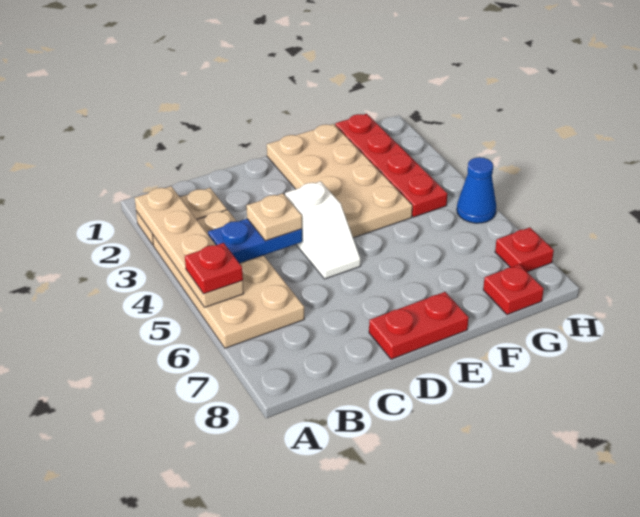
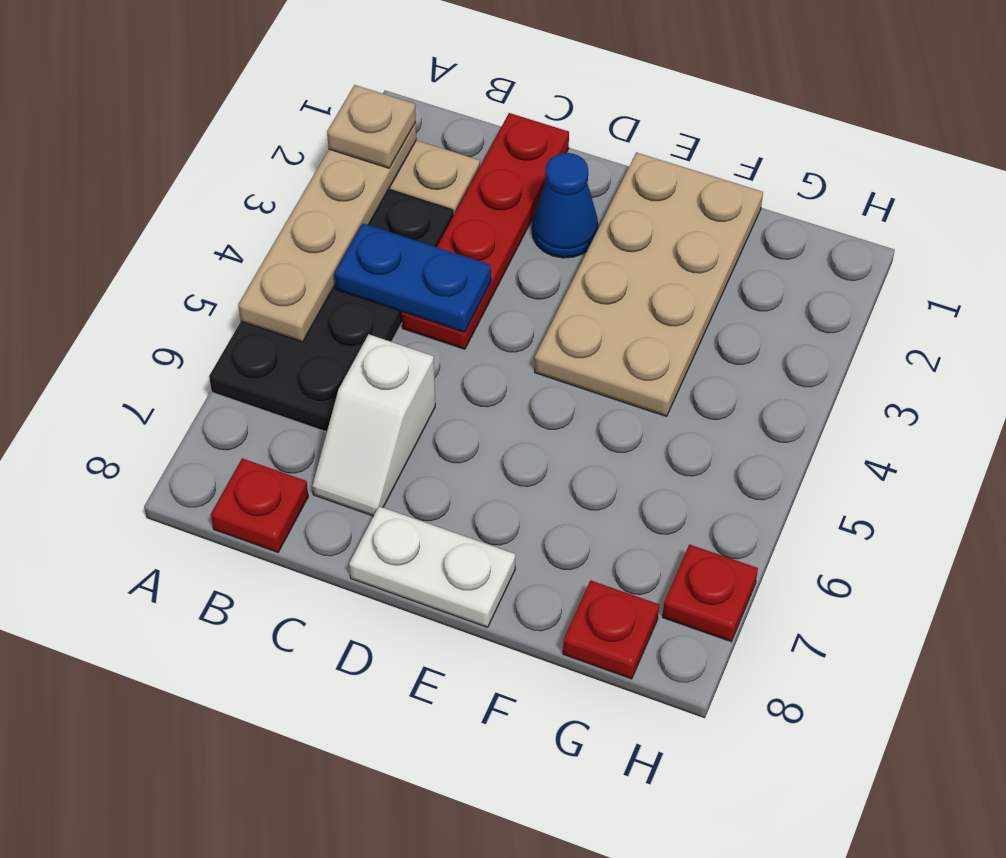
tan plate A3:B6 level 1 -> black plate A3:B6 level 1
red plate A5 level 3 -> red plate B8 level 1
tan plate C4 level 3 -> tan plate A2 level 3
white slope D4:D5 level 1 top 4 -> white slope C6:C7 level 1 top 6
red plate D8:E8 level 1 -> white plate D8:E8 level 1
red plate G1:G4 level 1 -> red plate C1:C4 level 1
blue cone H5 level 1 -> blue cone D2 level 1

